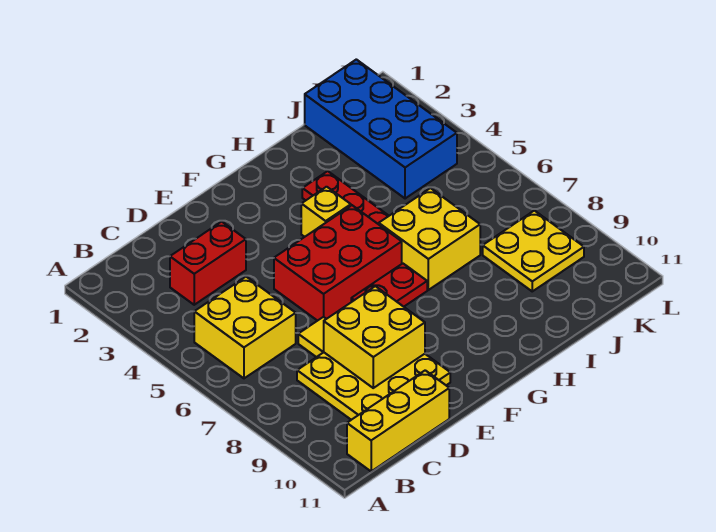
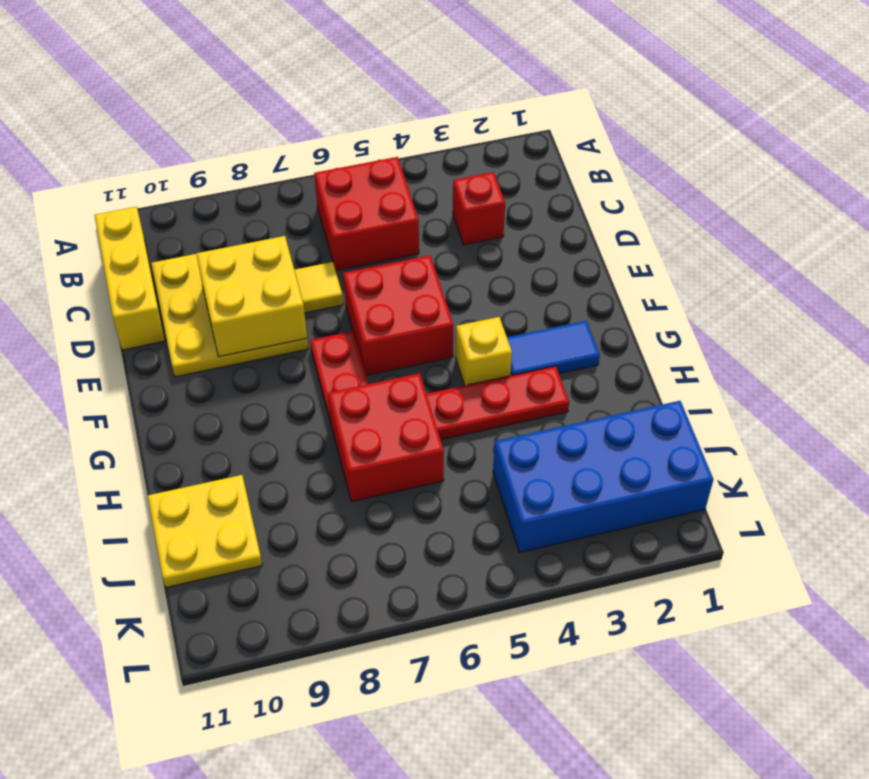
yellow brick B5:C6 level 1 -> red brick B5:C6 level 1
red brick C3:D3 level 1 -> red brick C3 level 1
red brick E5:G6 level 1 -> red brick E5:F6 level 1
none -> blue tile G2:G3 level 1
yellow brick H6:I7 level 1 -> red brick H6:I7 level 1
yellow plate J8:K9 level 1 -> yellow plate I10:J11 level 1

